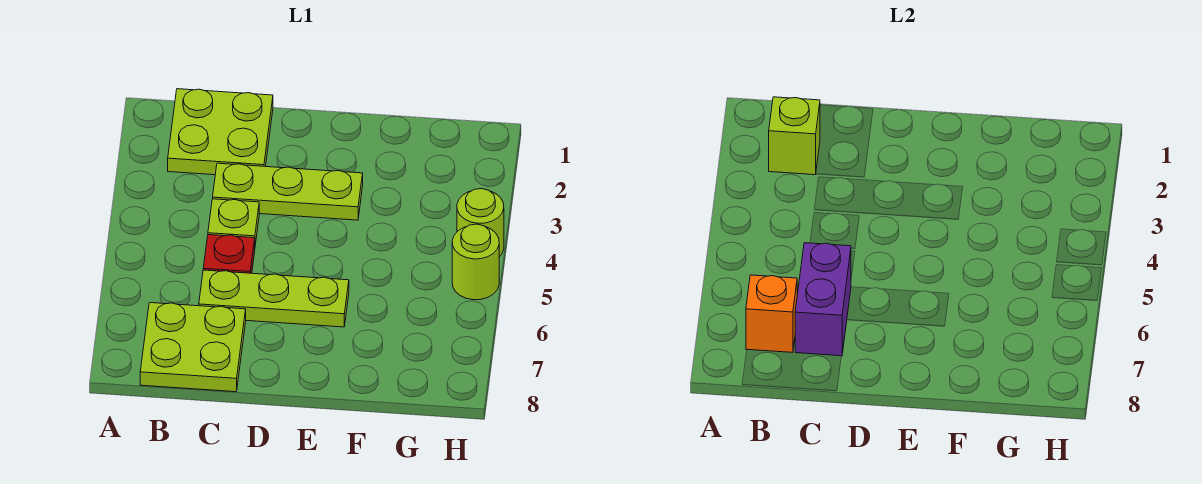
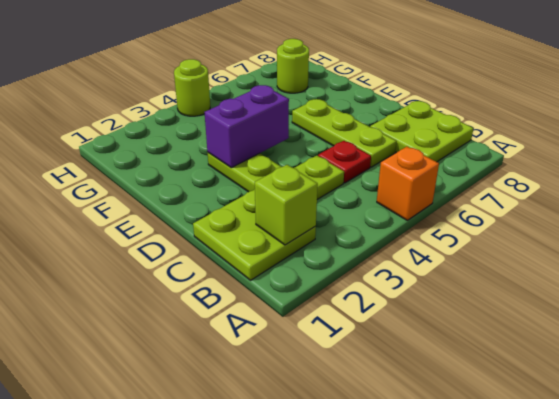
orange brick B7 level 2 -> orange brick A5 level 1
purple brick C6:C7 level 2 -> purple brick E3:E4 level 2
lime round brick H5 level 1 -> lime round brick G7 level 1

